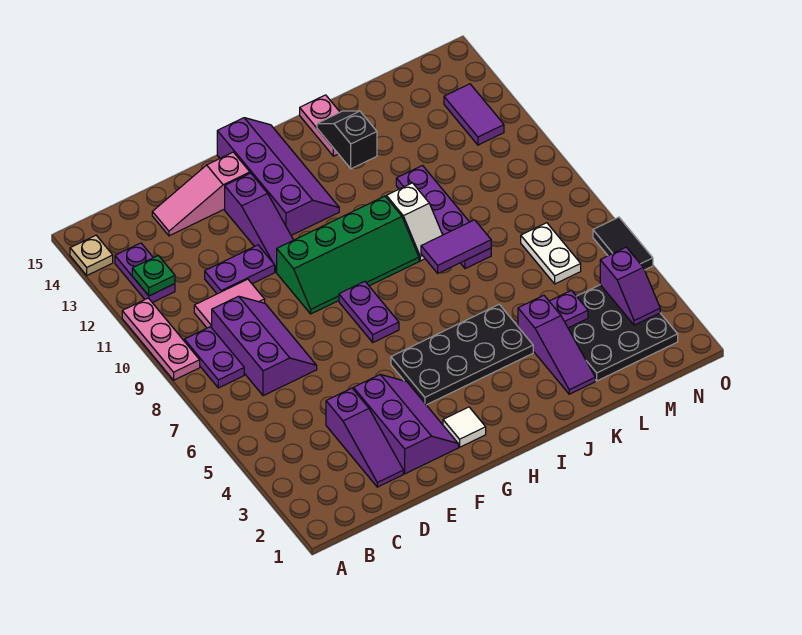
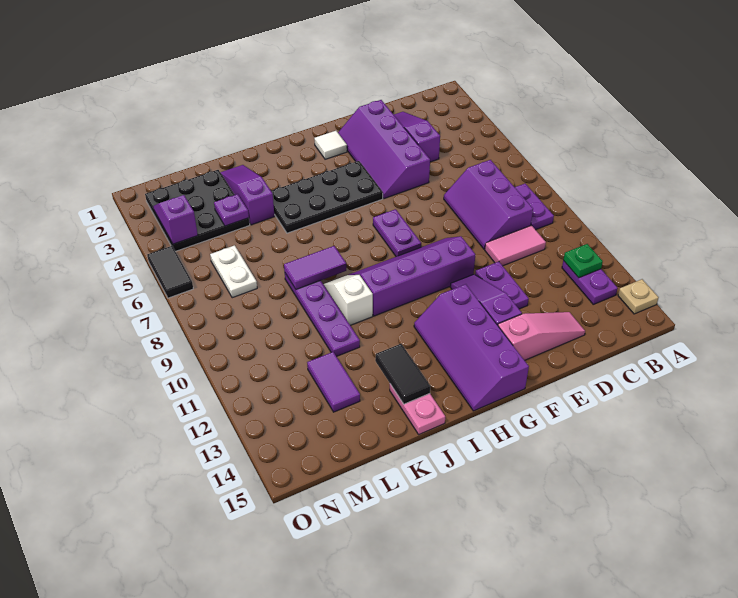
pink plate A9:A11 level 1 -> none
purple plate D11:E11 level 1 -> purple plate E11:E12 level 1
purple slope E2:F4 level 1 top E -> purple slope E2:F5 level 1 top E
green slope F9:I10 level 1 top 10 -> purple slope F9:I10 level 1 top 10
black slope J13:J14 level 2 top 13 -> black tile J13:J14 level 2
purple tile N12:N13 level 1 -> purple tile L12:L13 level 1

